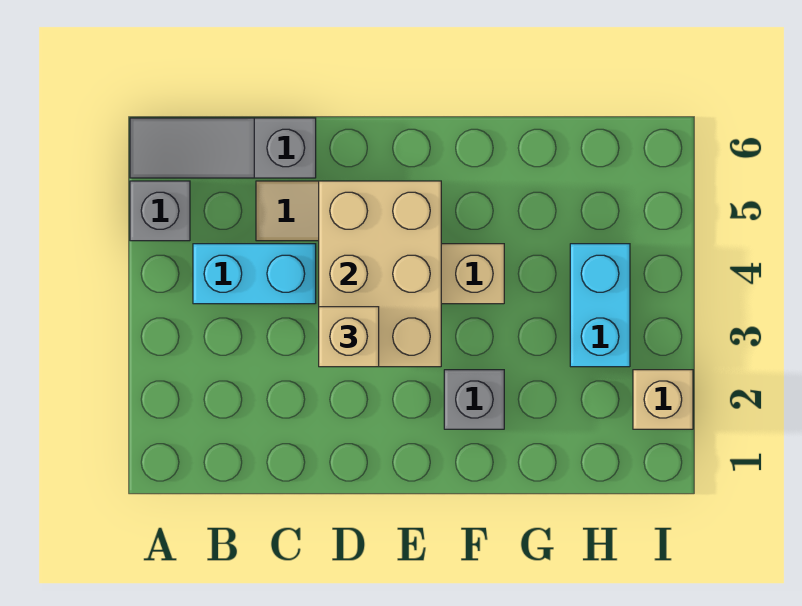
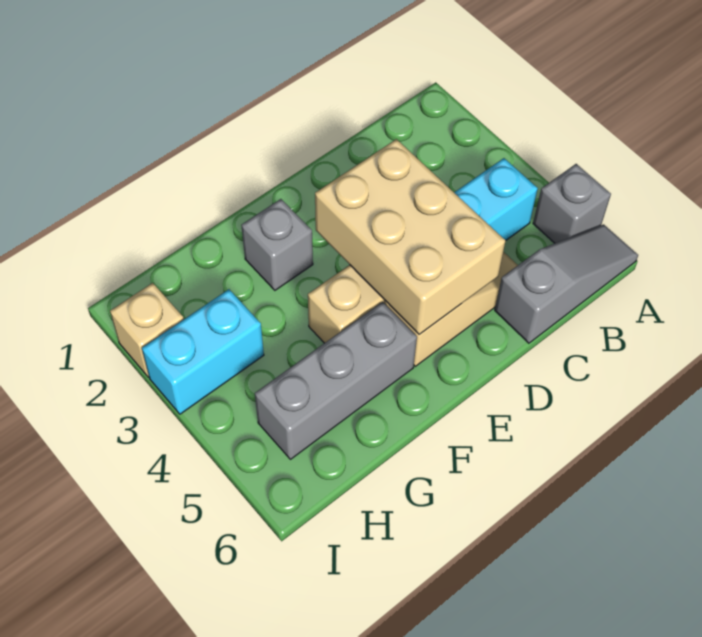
tan brick D3 level 3 -> none
none -> grey brick F5:H5 level 1
cyan brick H3:H4 level 1 -> cyan brick H3:I3 level 1

